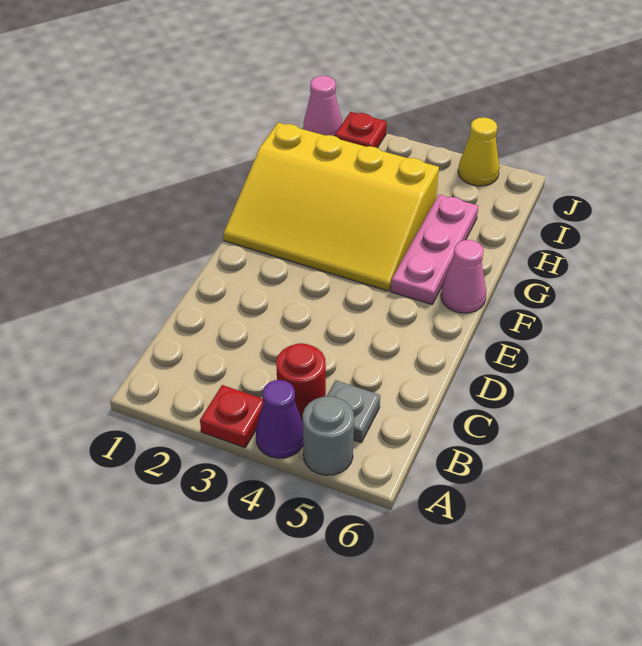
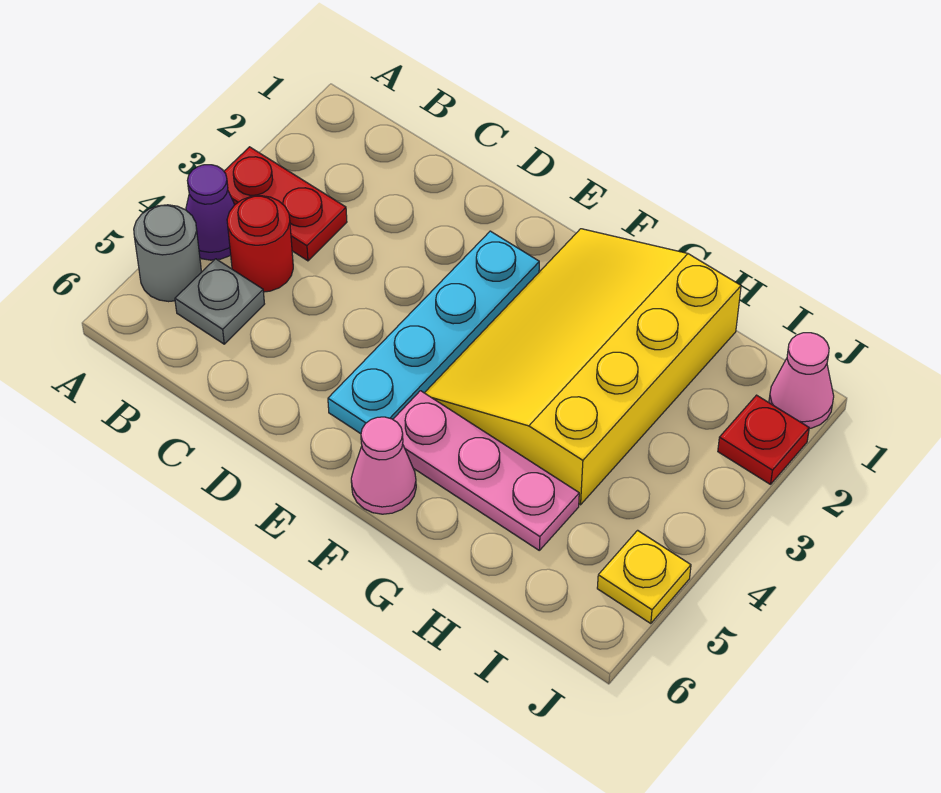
red plate A3 level 1 -> red plate A3:B3 level 1
none -> cyan plate E2:E5 level 1
yellow cone J5 level 1 -> yellow plate J5 level 1

